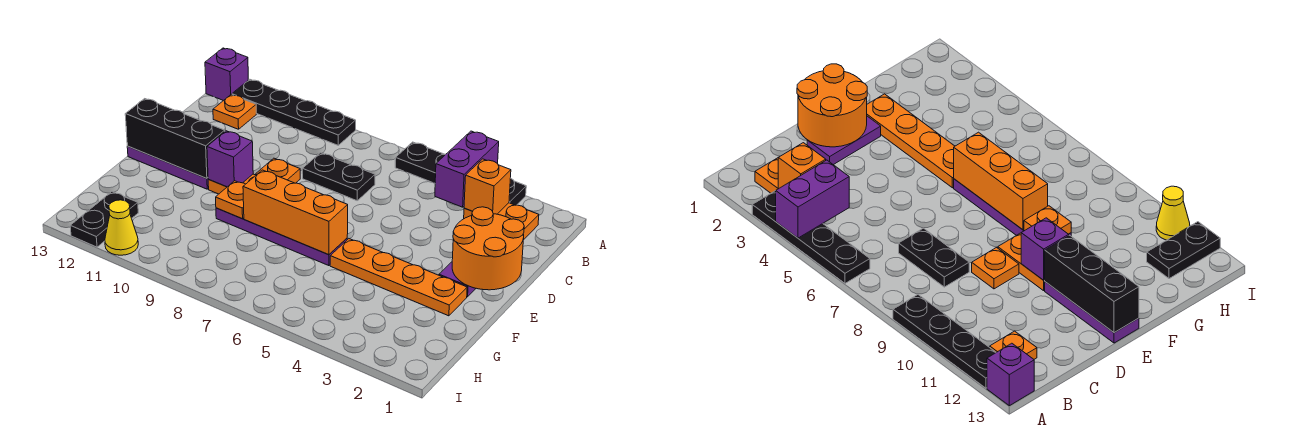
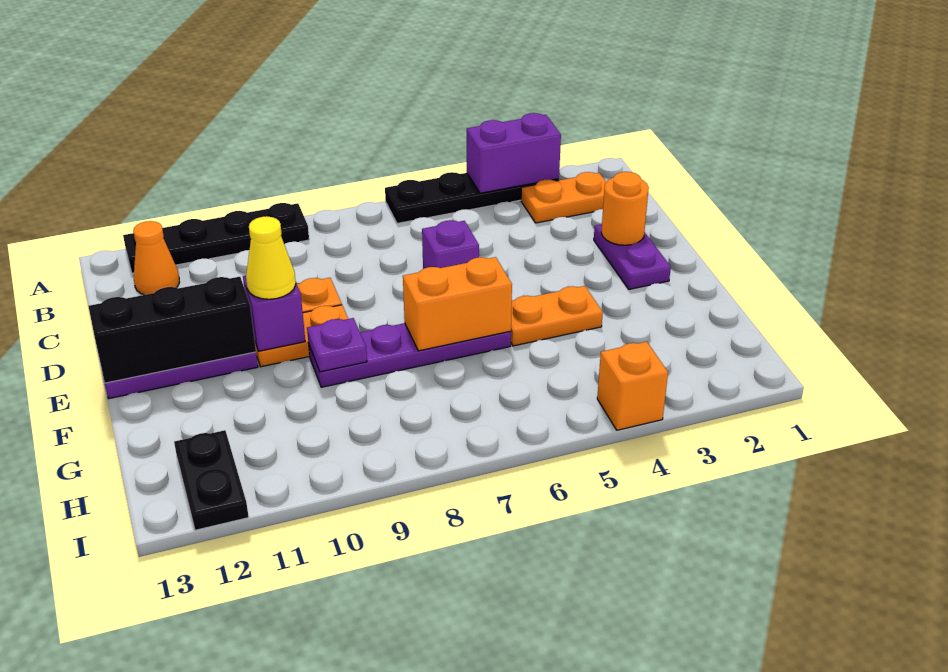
purple brick A4:B4 level 2 -> purple brick A3:A4 level 2
purple brick A13 level 1 -> purple brick D6 level 1
orange brick B3 level 2 -> orange brick I4 level 1
orange plate B12 level 1 -> orange cone B12 level 1
black plate C7:C8 level 1 -> none
orange round brick D1:E2 level 2 -> orange round brick D2 level 2
orange plate F2:F5 level 1 -> orange plate F4:F5 level 1
orange brick F6:F8 level 2 -> orange brick F6:F7 level 2
orange plate F9 level 2 -> purple plate F9 level 2
yellow cone I11 level 1 -> yellow cone E10 level 3

